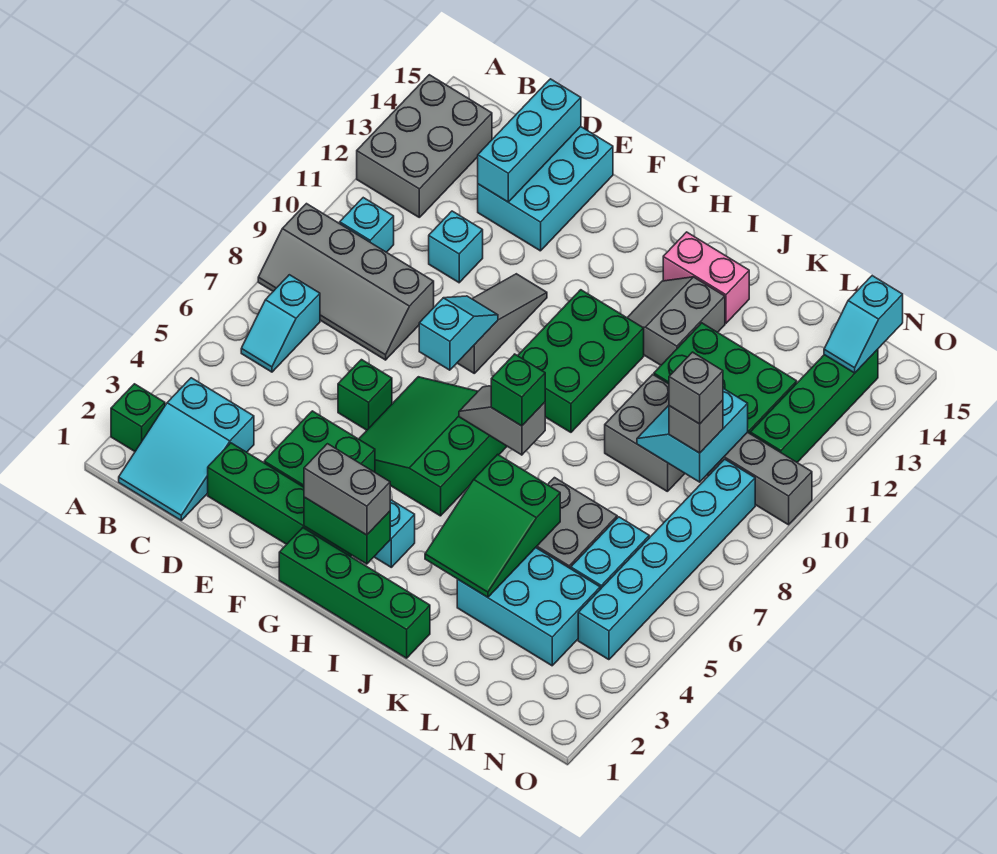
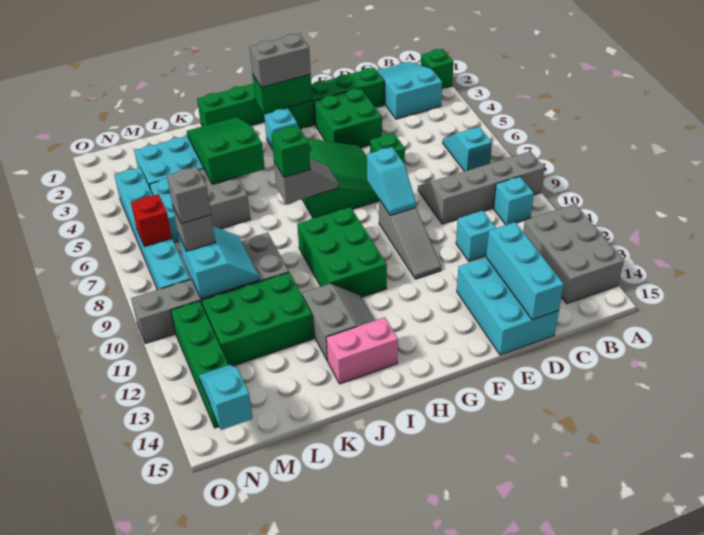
none -> red brick N7 level 2

